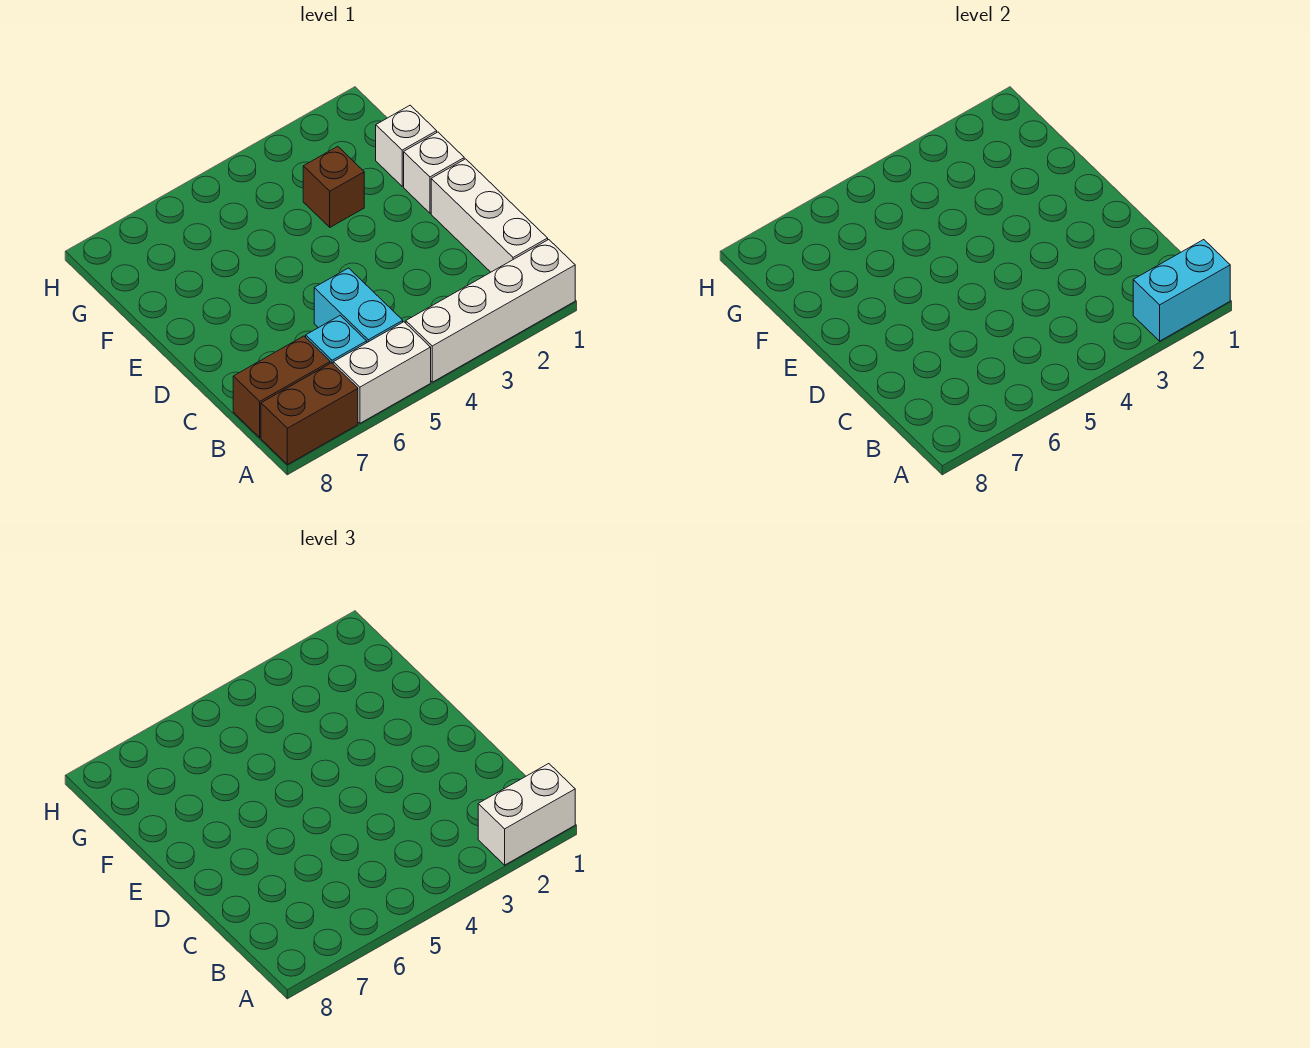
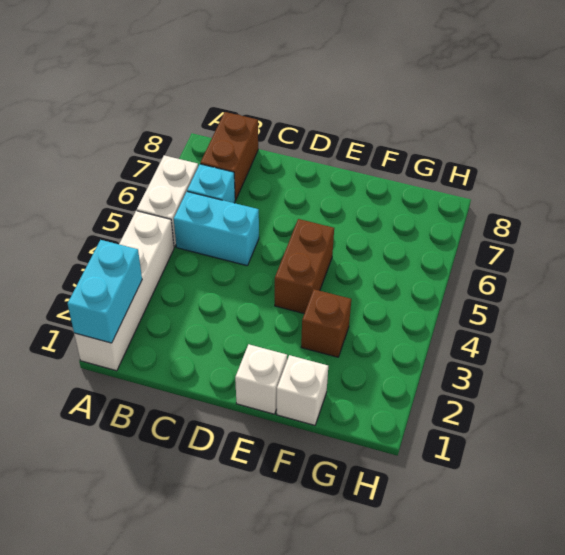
white brick A1:A2 level 3 -> none
brown brick A7:A8 level 1 -> brown brick E4:E5 level 1
white brick B1:D1 level 1 -> none

